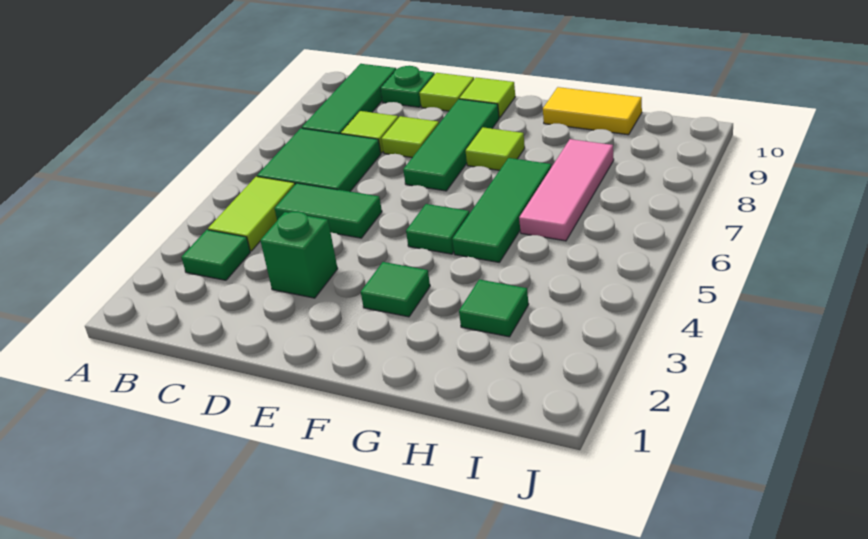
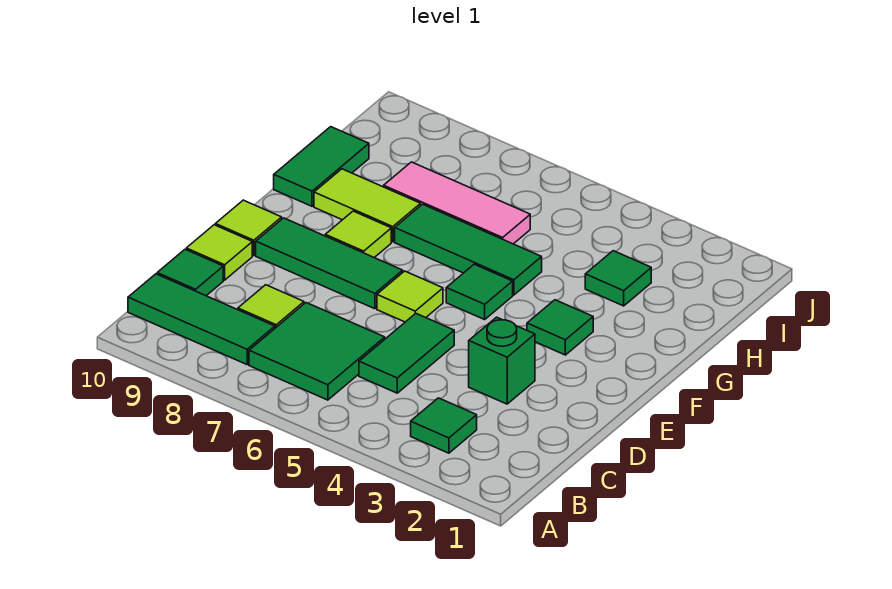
lime tile B4:B5 level 1 -> lime tile G8:G9 level 1
green plate C10 level 1 -> green tile C10 level 1
lime tile D8 level 1 -> lime tile E6 level 1
yellow tile G10:H10 level 1 -> green tile G10:H10 level 1

